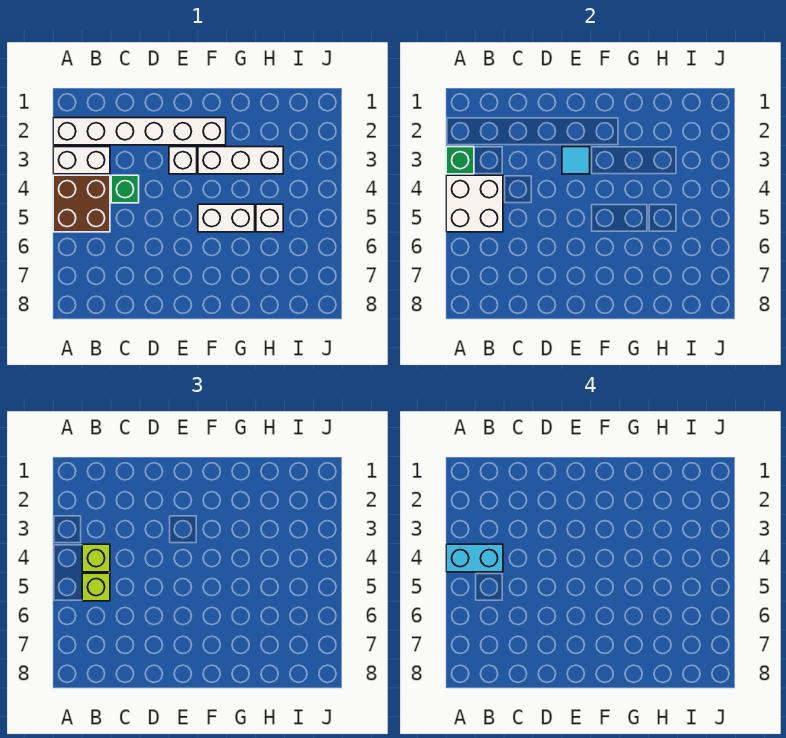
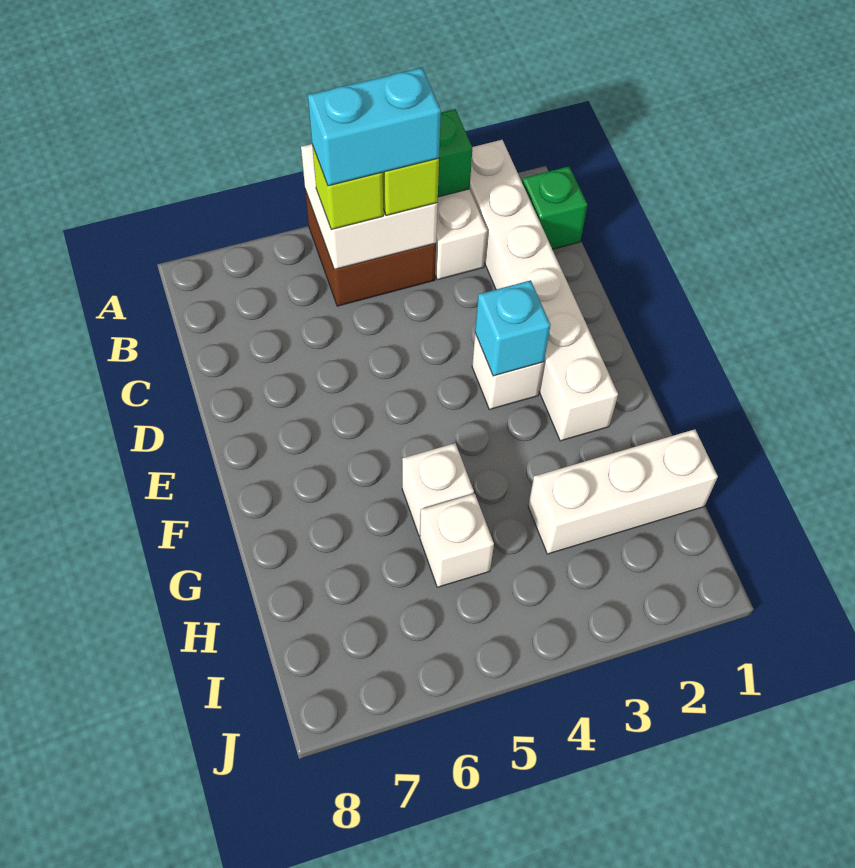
cyan brick A4:B4 level 4 -> cyan brick B4:B5 level 4
green brick C4 level 1 -> green brick B1 level 1
cyan tile E3 level 2 -> cyan brick E3 level 2
white brick F3:H3 level 1 -> white brick H1:H3 level 1
white brick F5:G5 level 1 -> white brick G5 level 1

